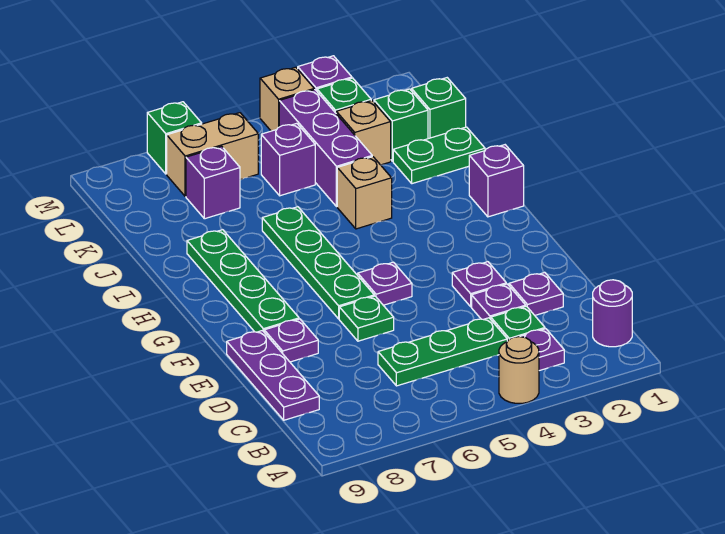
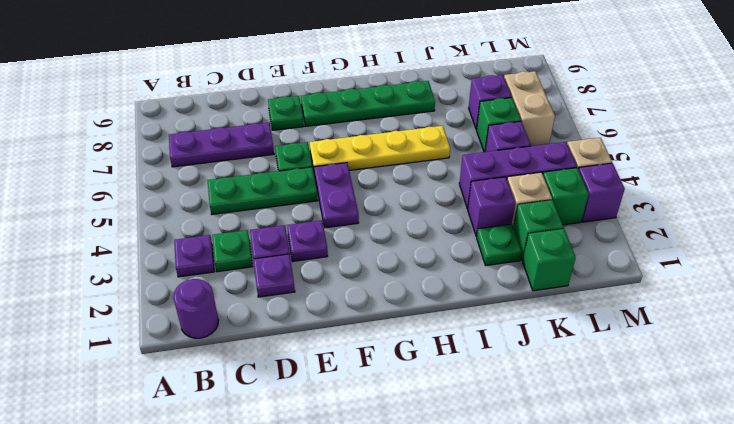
tan round brick A4 level 1 -> none
green plate C4:C6 level 1 -> green plate C5:E5 level 1
purple plate C9:E9 level 1 -> purple plate B7:D7 level 1
purple plate E8 level 1 -> green plate E8 level 1
purple plate F5 level 1 -> purple plate F4:F5 level 1
green plate F6:I6 level 1 -> yellow plate F6:I6 level 1
purple brick H1 level 1 -> purple brick J3 level 1
tan brick I4 level 1 -> none
green plate J1:J2 level 1 -> green plate J2 level 1
green brick M7 level 1 -> green brick K6 level 1

